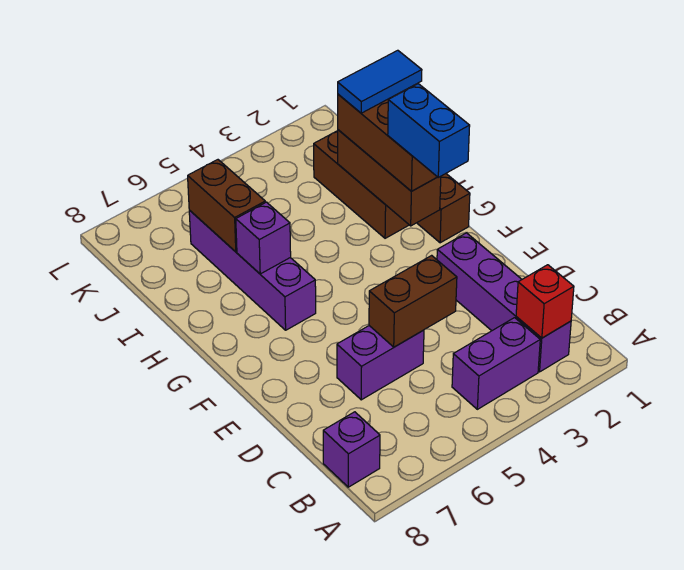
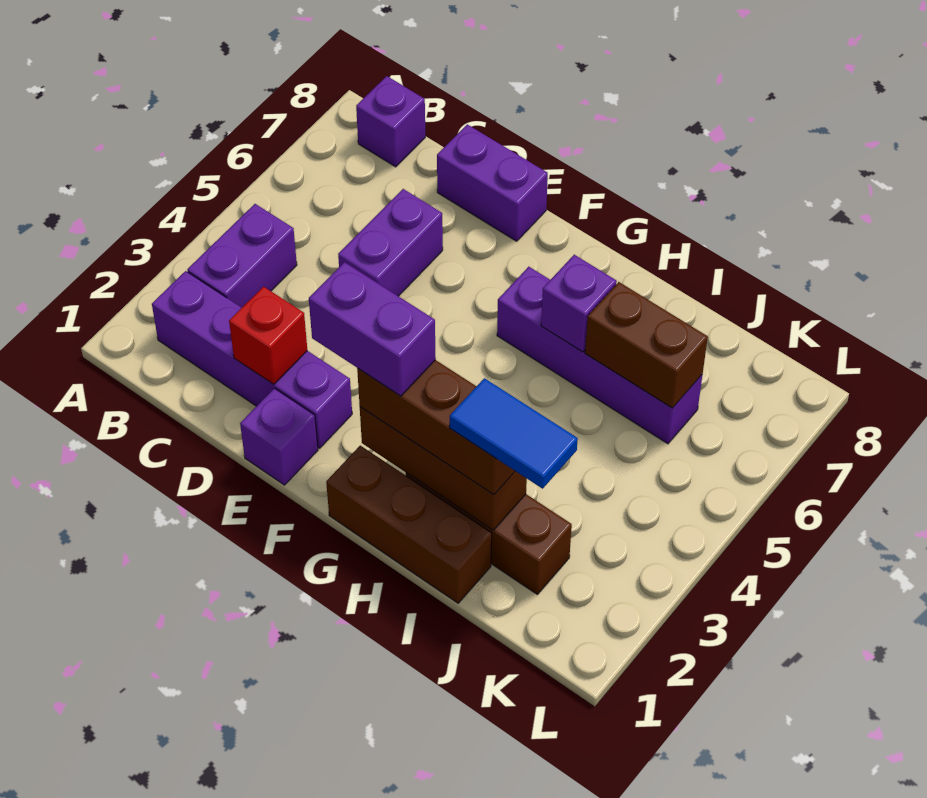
red brick B2 level 2 -> red brick D2 level 2
brown brick D4:D5 level 2 -> none
none -> purple brick D8:E8 level 1
none -> purple brick E1 level 1
blue brick F2:G2 level 4 -> purple brick F2:G2 level 4
blue tile I1:I2 level 4 -> blue tile I2:J2 level 4

